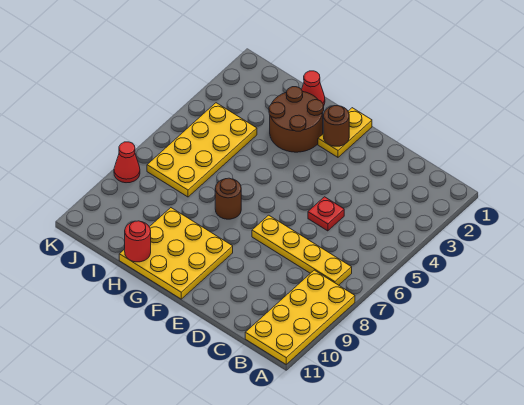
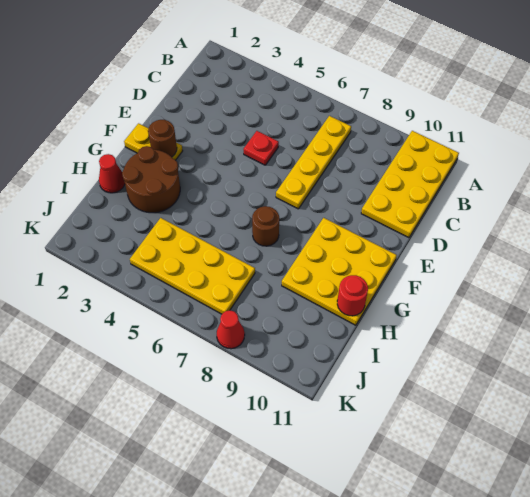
yellow plate A8:B11 level 1 -> yellow plate A10:D11 level 1

